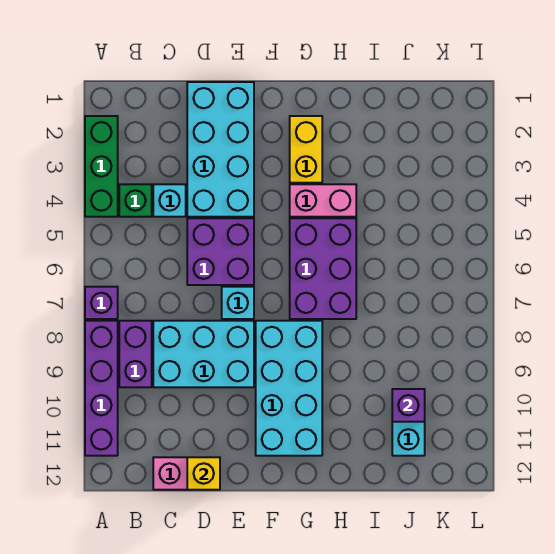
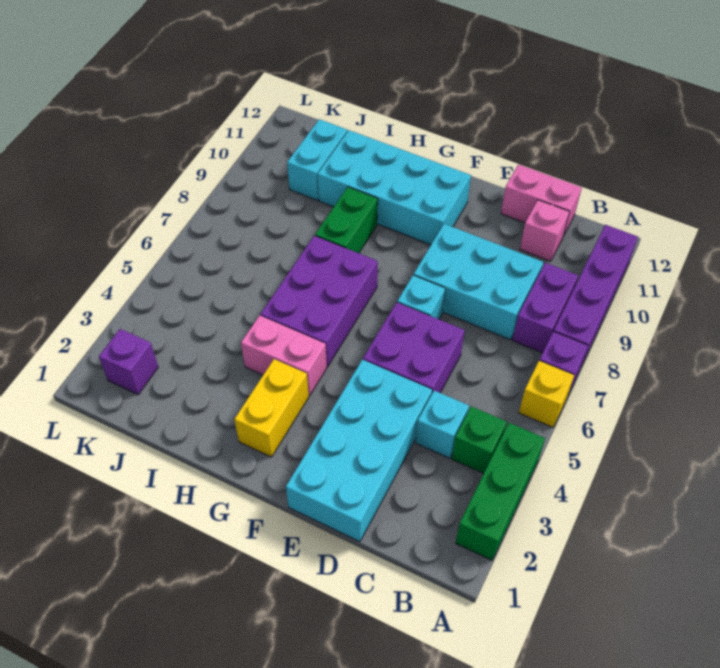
none -> pink brick C11 level 1
yellow brick D12 level 2 -> yellow brick A6 level 1
cyan brick F8:G11 level 1 -> cyan brick F10:I11 level 1
none -> green brick H8:H9 level 1
purple brick J10 level 2 -> purple brick K2 level 1

